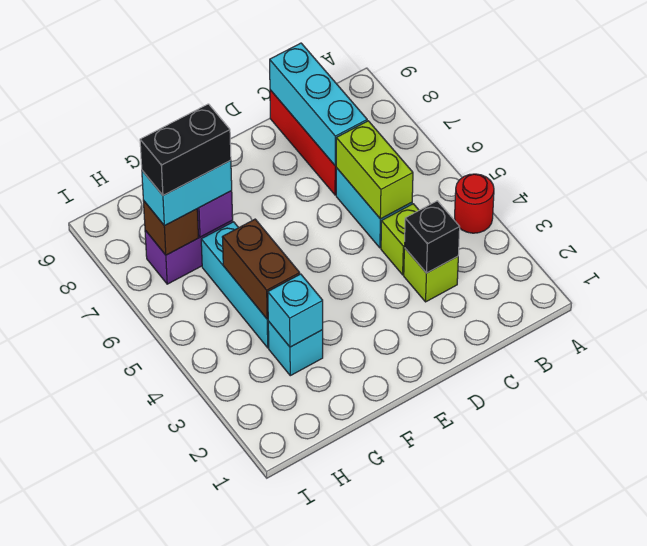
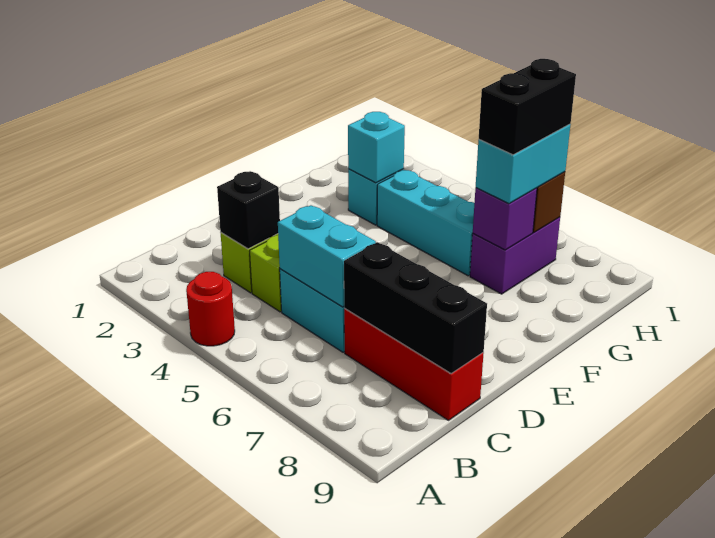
lime brick C5:C6 level 2 -> cyan brick C5:C6 level 2
cyan brick C7:C9 level 2 -> black brick C7:C9 level 2
brown brick G4:G5 level 2 -> none

